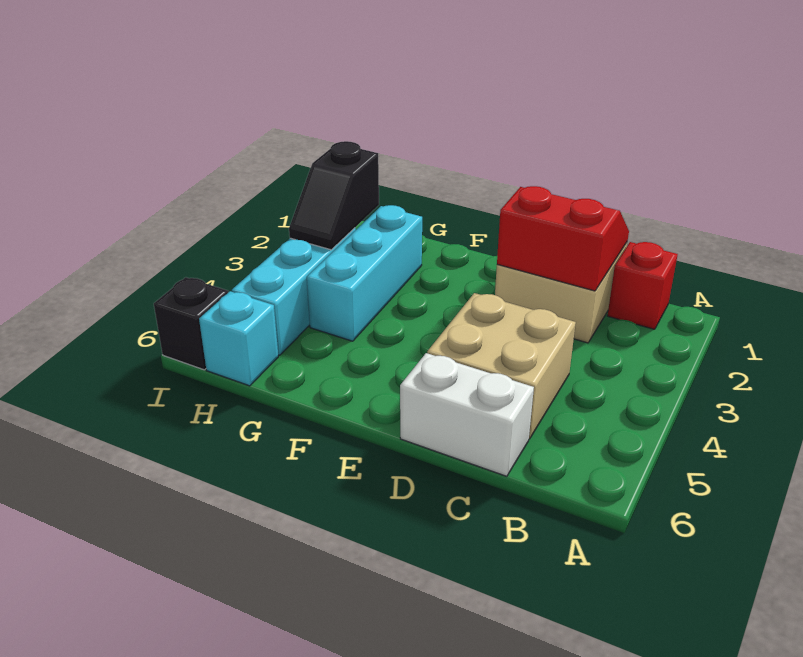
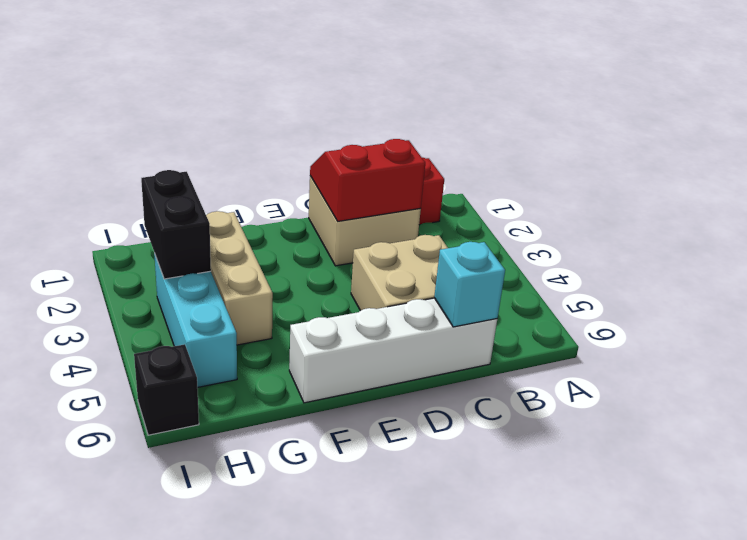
white brick C6:D6 level 1 -> white brick C6:F6 level 1
cyan brick G2:G4 level 1 -> tan brick G2:G4 level 1
black slope H2:H3 level 2 top 2 -> black brick H2:H3 level 2
cyan brick H6 level 1 -> cyan brick C6 level 2

